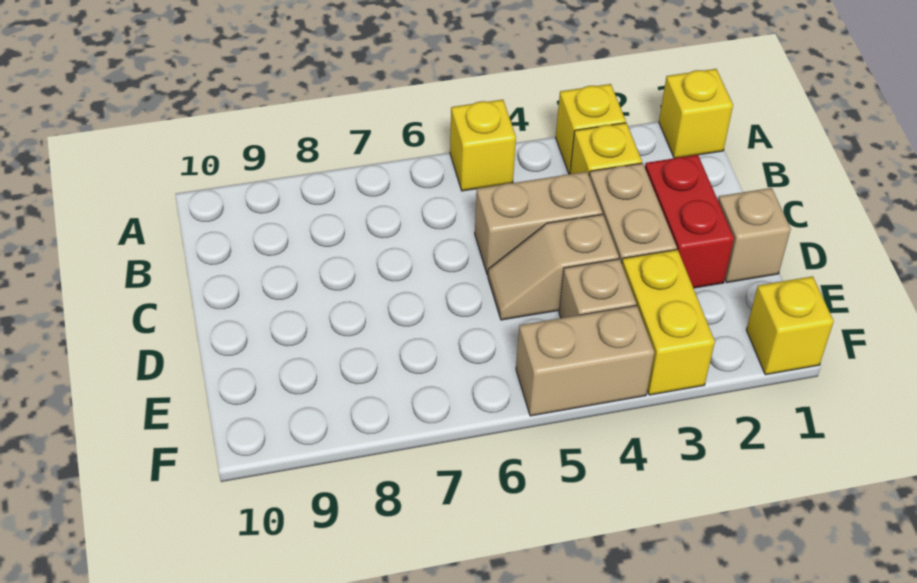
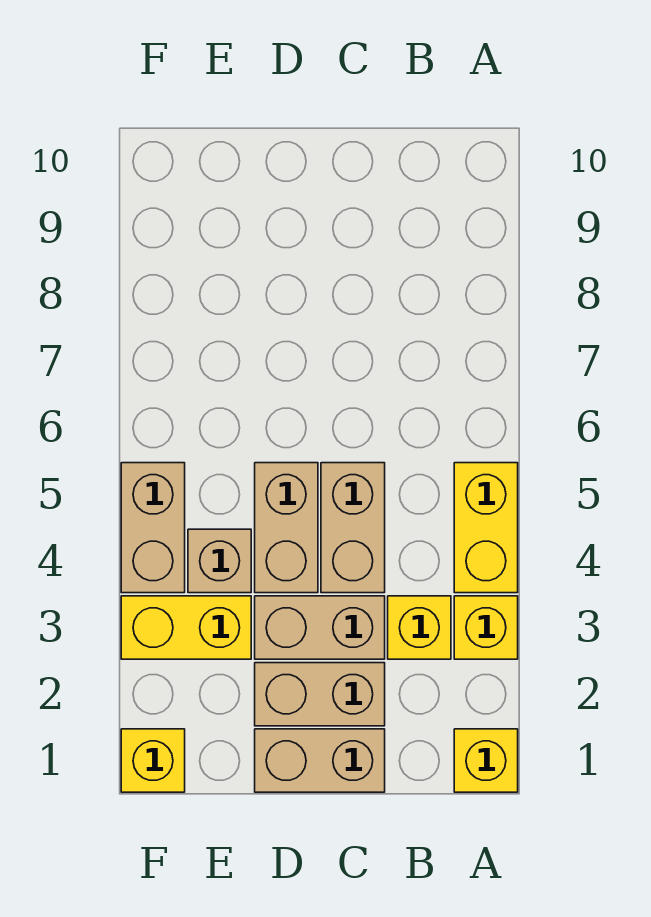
yellow brick A5 level 1 -> yellow brick A4:A5 level 1
red brick C2:D2 level 1 -> tan brick C2:D2 level 1
tan brick D1 level 1 -> tan brick C1:D1 level 1
tan slope D4:D5 level 1 top 4 -> tan brick D4:D5 level 1

